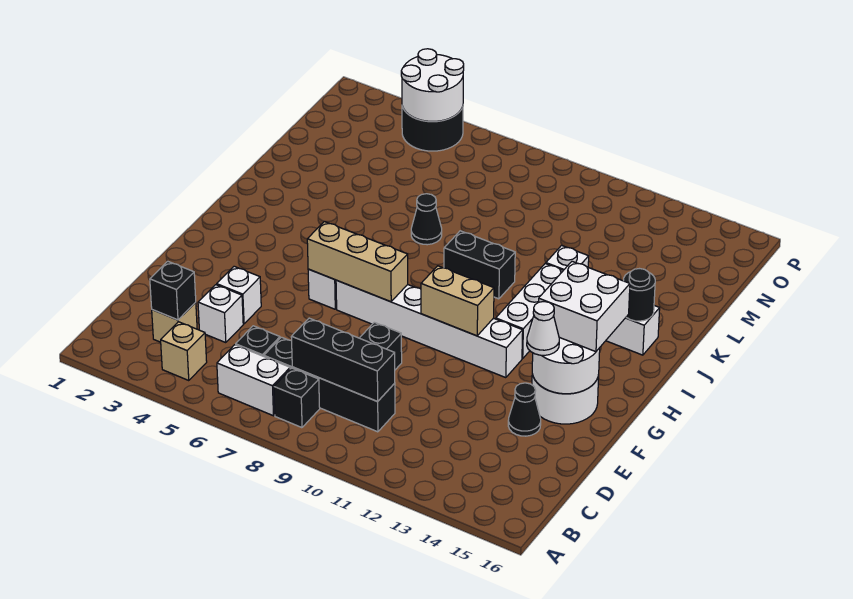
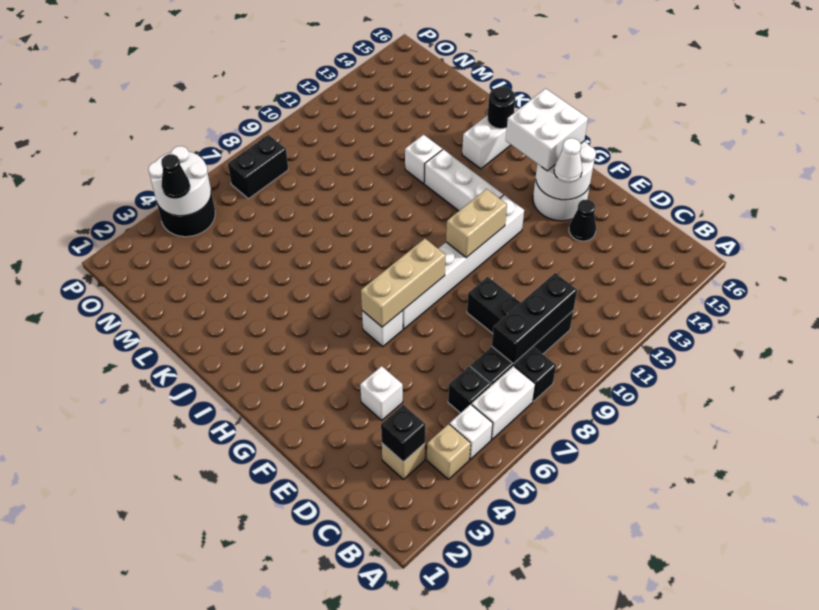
white brick D4 level 1 -> white brick B5 level 1
black brick J9:J10 level 1 -> black brick O7:O8 level 1
black cone K7 level 1 -> black cone O4 level 3

